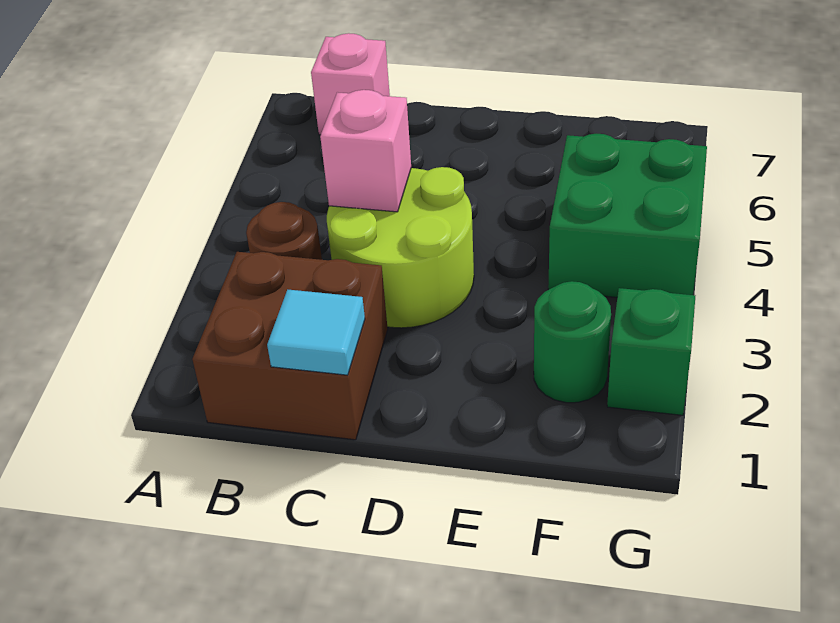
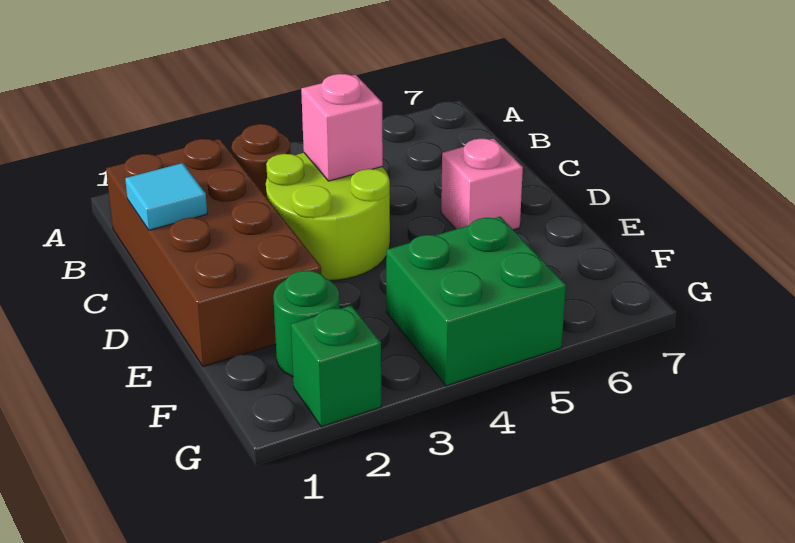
brown brick B1:C2 level 1 -> brown brick B1:E2 level 1
pink brick B7 level 1 -> pink brick D6 level 1

